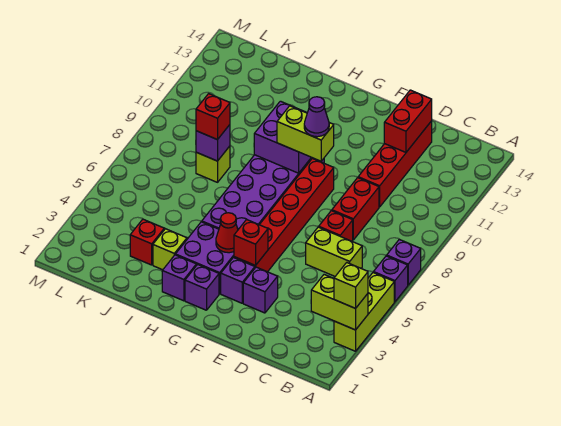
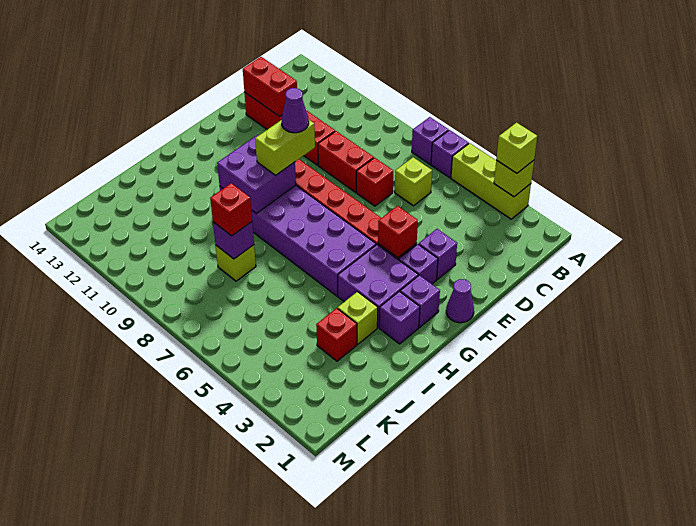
lime brick A3:B3 level 2 -> lime brick A3 level 2
lime brick C6:D6 level 1 -> lime brick C6 level 1
none -> purple cone F1 level 1
red cone G4 level 2 -> none

